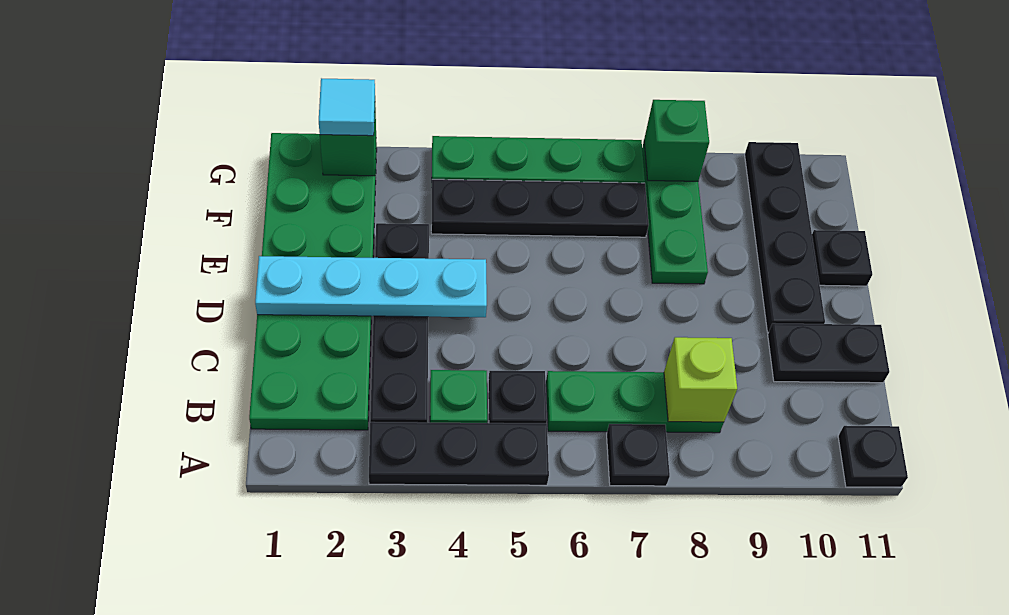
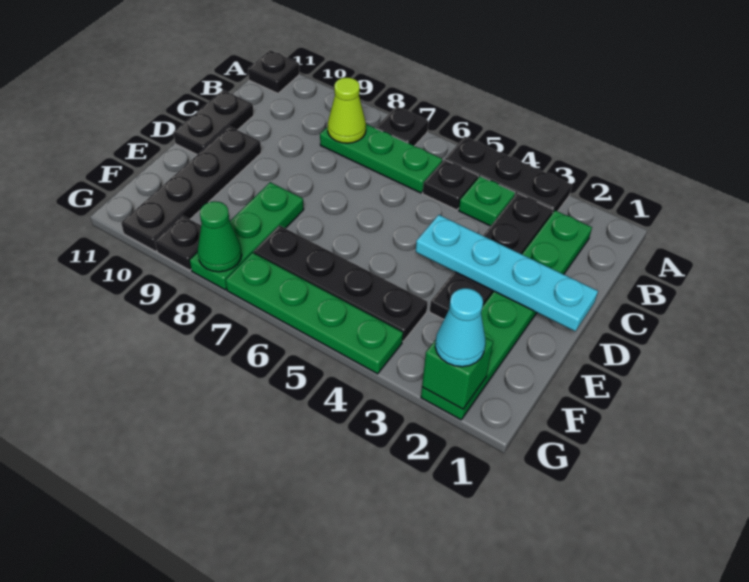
green plate B1:G2 level 1 -> green plate B2:G2 level 1
lime brick B8 level 2 -> lime cone B8 level 2
black plate C10:C11 level 1 -> black plate C11:D11 level 1
black plate E11 level 1 -> black plate G9 level 1
cyan tile G2 level 3 -> cyan cone G2 level 3
green brick G8 level 2 -> green cone G8 level 2

